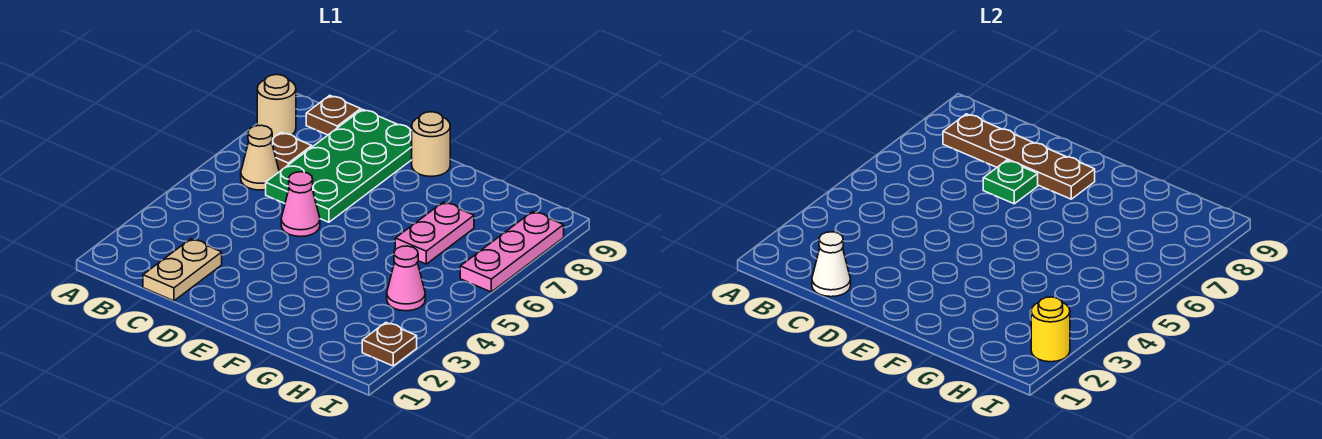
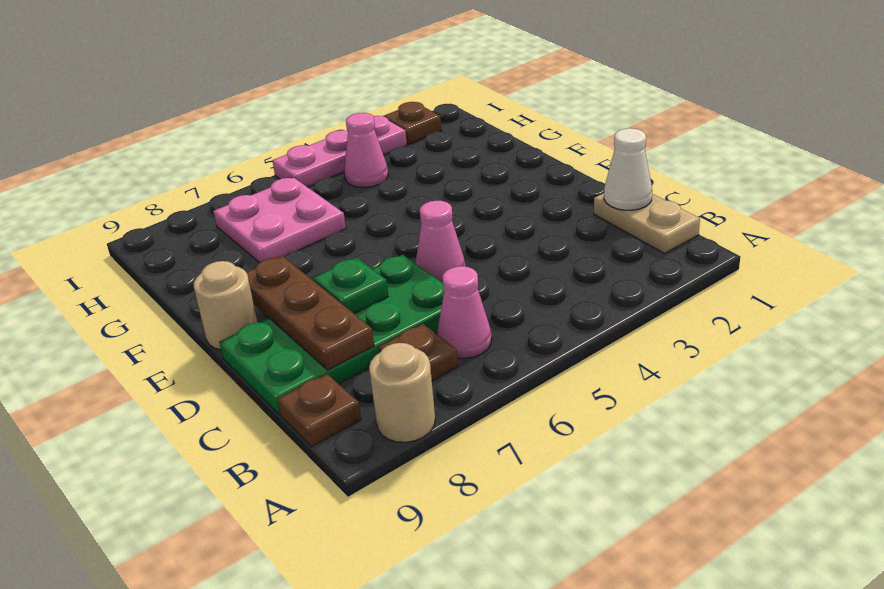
tan cone B6 level 1 -> pink cone B6 level 1
brown plate B8:E8 level 2 -> brown plate C8:E8 level 2
tan plate C1:C2 level 1 -> tan plate B1:C1 level 1
pink plate G6:G7 level 1 -> pink plate G6:H7 level 1
yellow round brick I2 level 2 -> none
pink plate I6:I8 level 1 -> pink plate I3:I5 level 1

